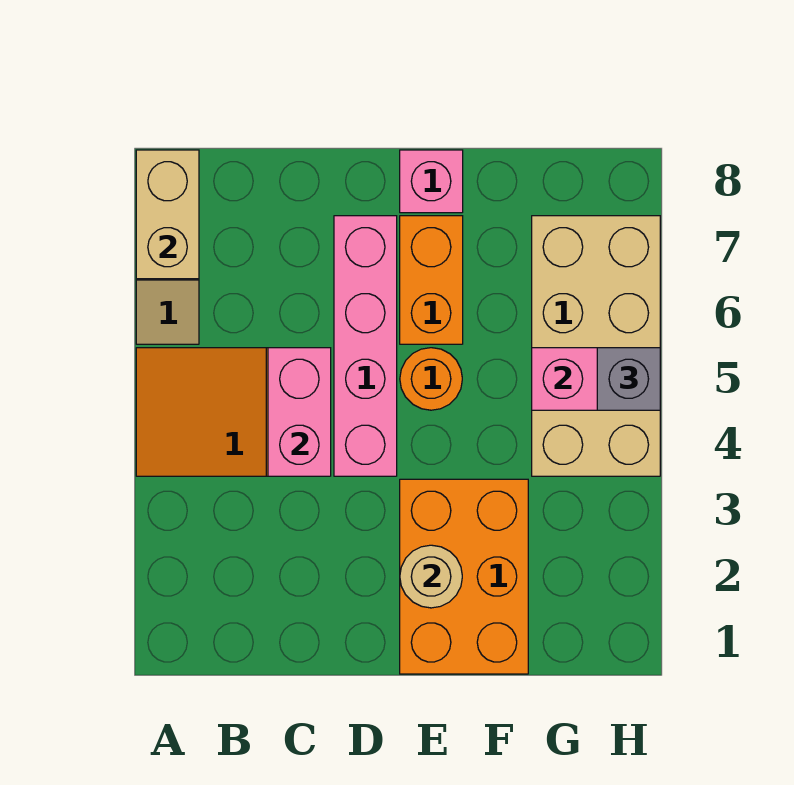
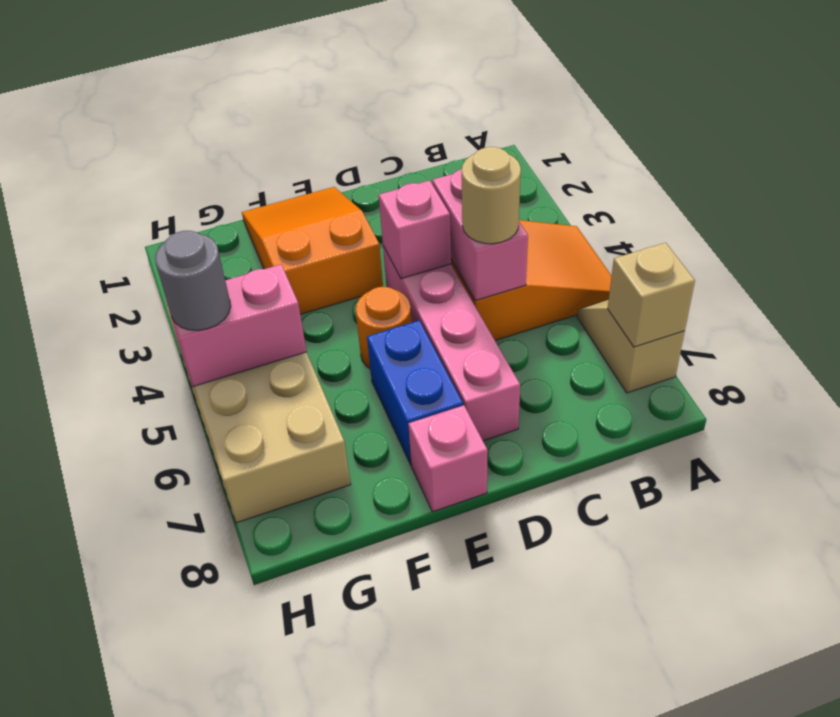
tan brick A7:A8 level 2 -> tan brick A7 level 2
none -> pink brick D4 level 2
orange brick E1:F3 level 1 -> orange slope E1:F3 level 1 top 3
tan round brick E2 level 2 -> tan round brick C5 level 3
orange brick E6:E7 level 1 -> blue brick E6:E7 level 1
grey brick H5 level 3 -> grey round brick H5 level 3

